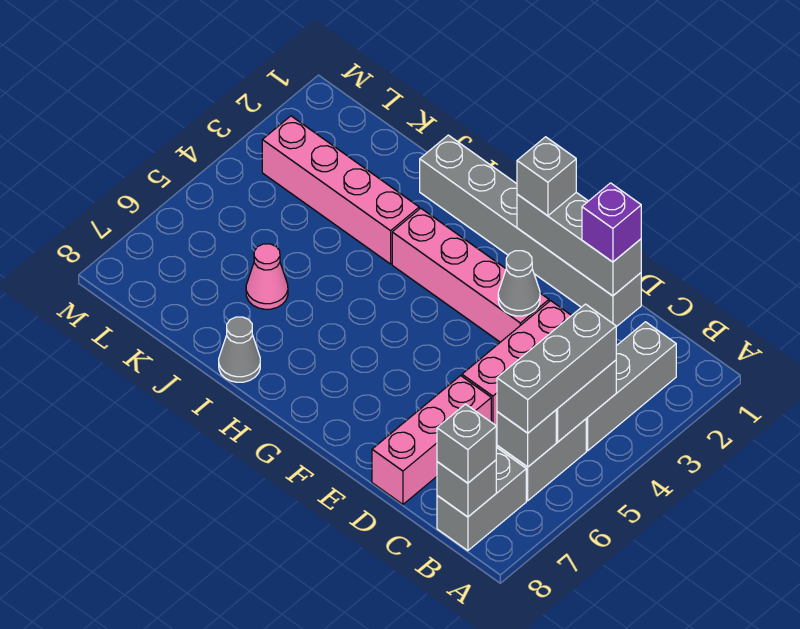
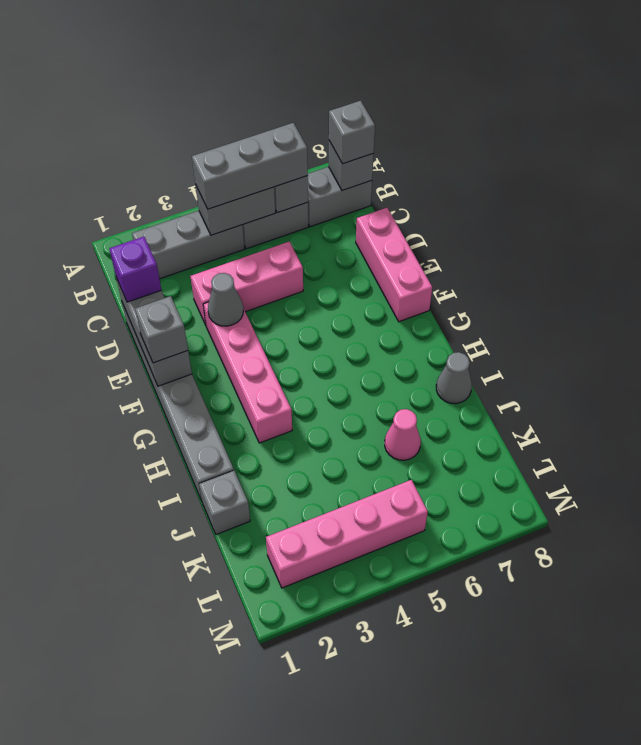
pink brick D6:D8 level 1 -> pink brick D8:F8 level 1
pink brick I3:L3 level 1 -> pink brick L2:L5 level 1
none -> grey brick J1 level 1

